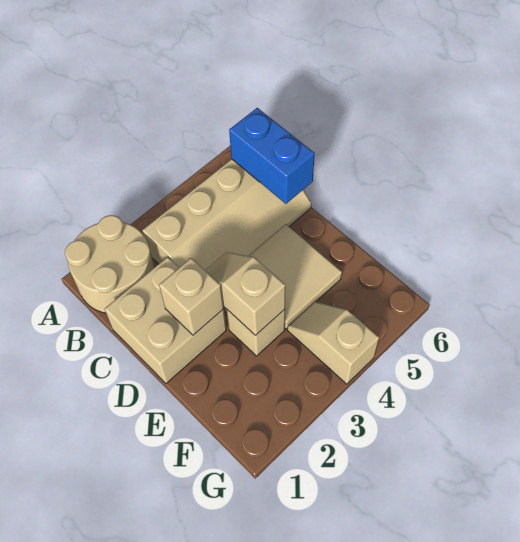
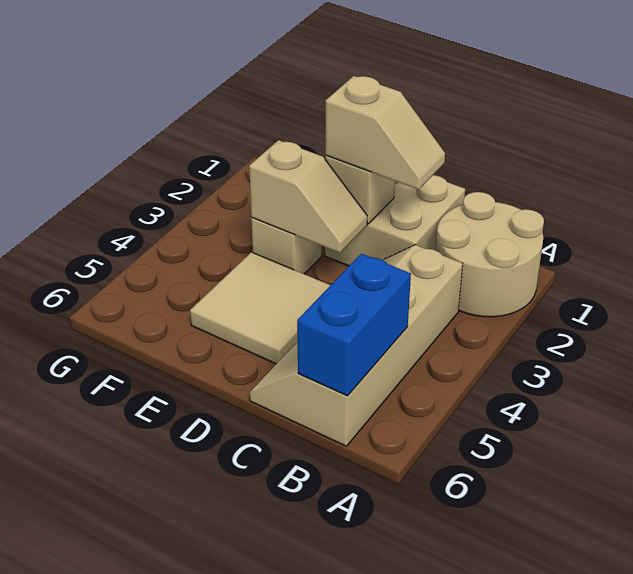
blue brick B6:C6 level 2 -> blue brick B5:B6 level 2
tan slope F4:G4 level 1 top G -> tan slope C2:D2 level 3 top D

